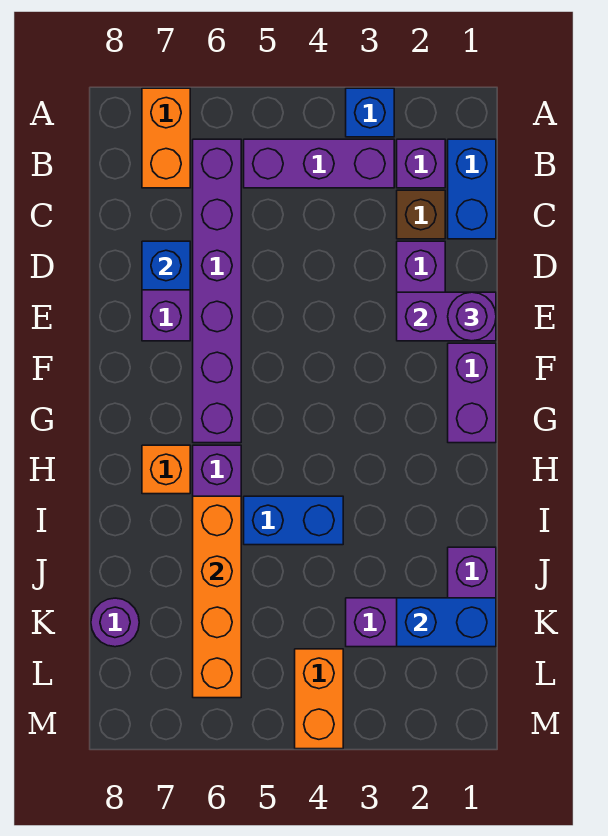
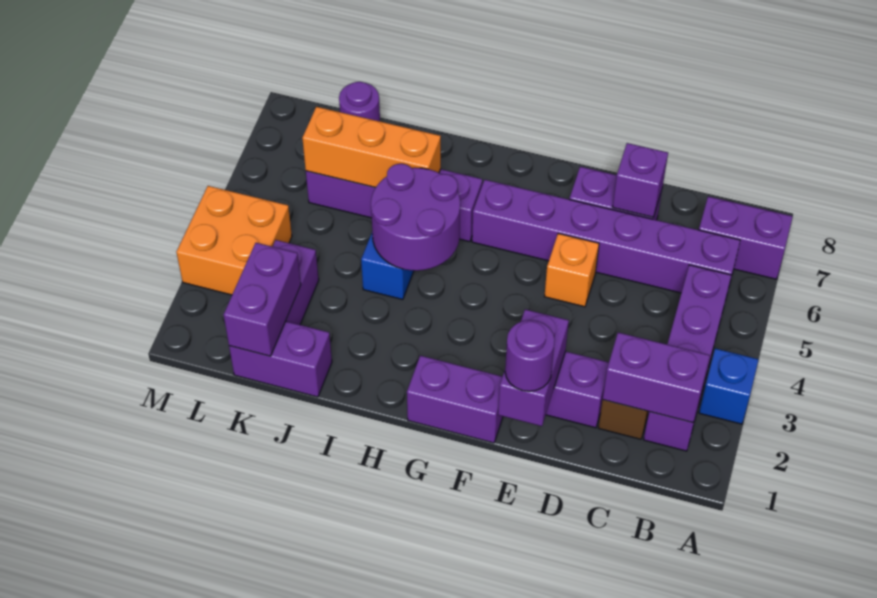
orange brick A7:B7 level 1 -> purple brick A7:B7 level 1
blue brick B1:C1 level 1 -> none
none -> purple brick B2:C2 level 2
blue brick D7 level 2 -> purple brick D7 level 2
none -> purple round brick H4:I5 level 2
orange brick H7 level 1 -> orange brick E5 level 1
orange brick I6:L6 level 2 -> orange brick I6:K6 level 2
blue brick K1:K2 level 2 -> purple brick K1:K2 level 2
orange brick L4:M4 level 1 -> orange brick L3:M4 level 1

